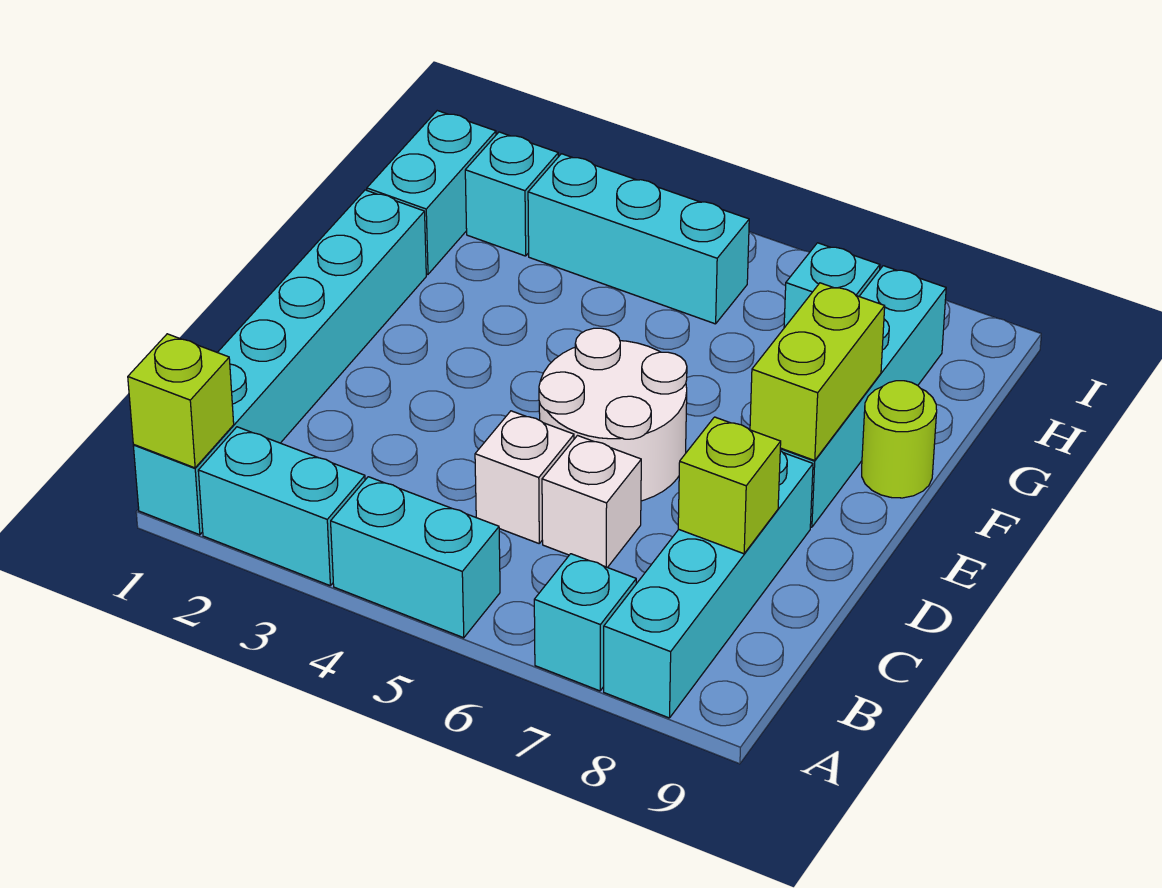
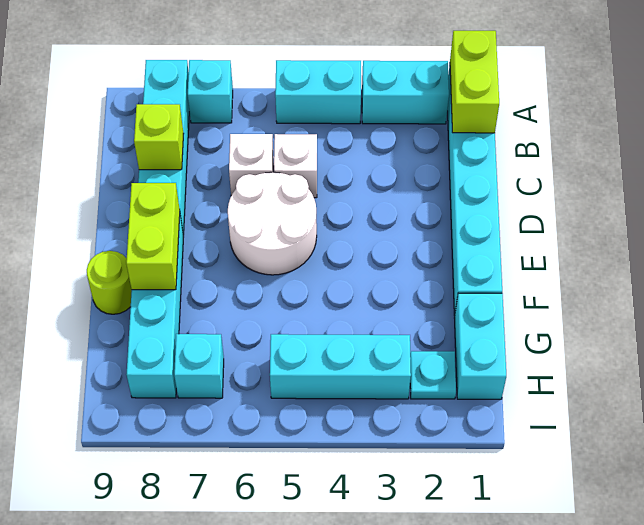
lime brick A1 level 2 -> lime brick A1:B1 level 2
cyan brick H2 level 1 -> cyan plate H2 level 1

